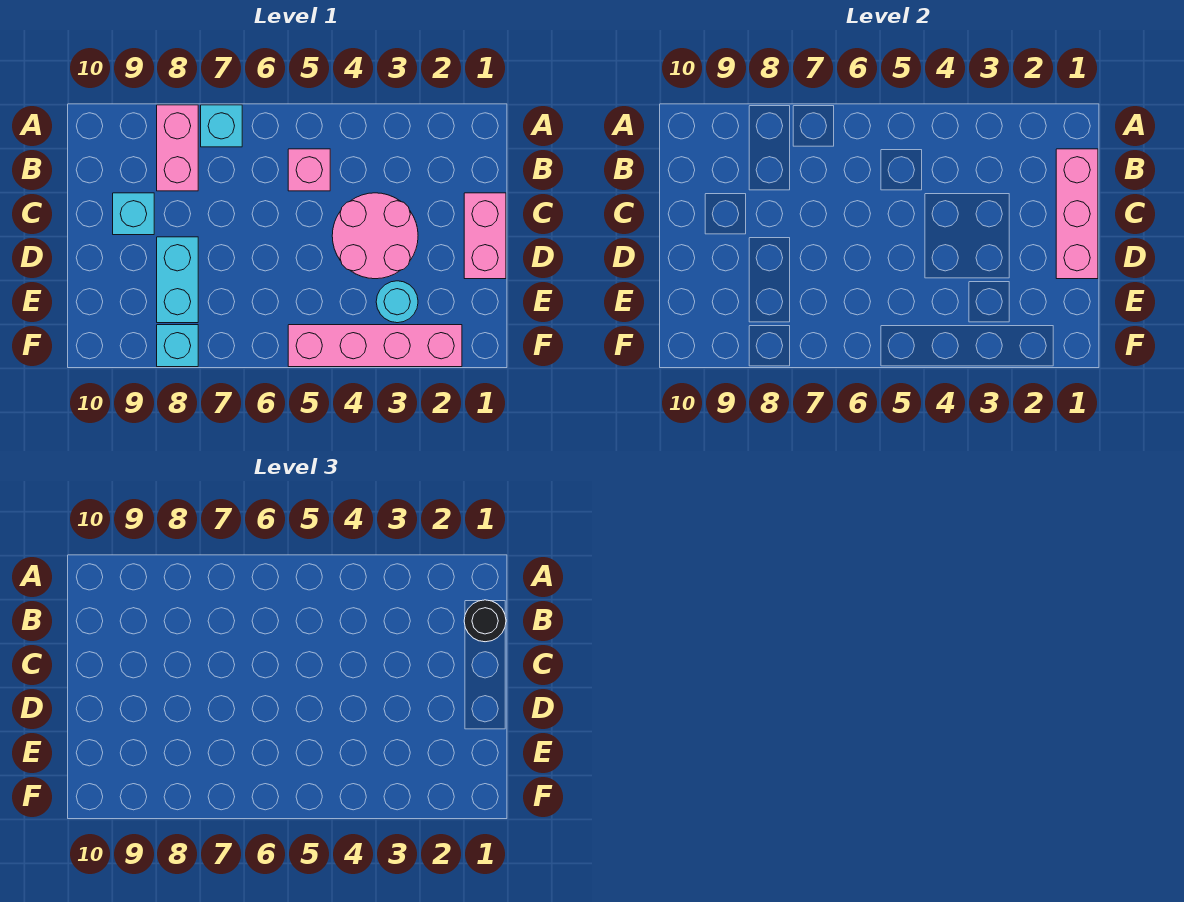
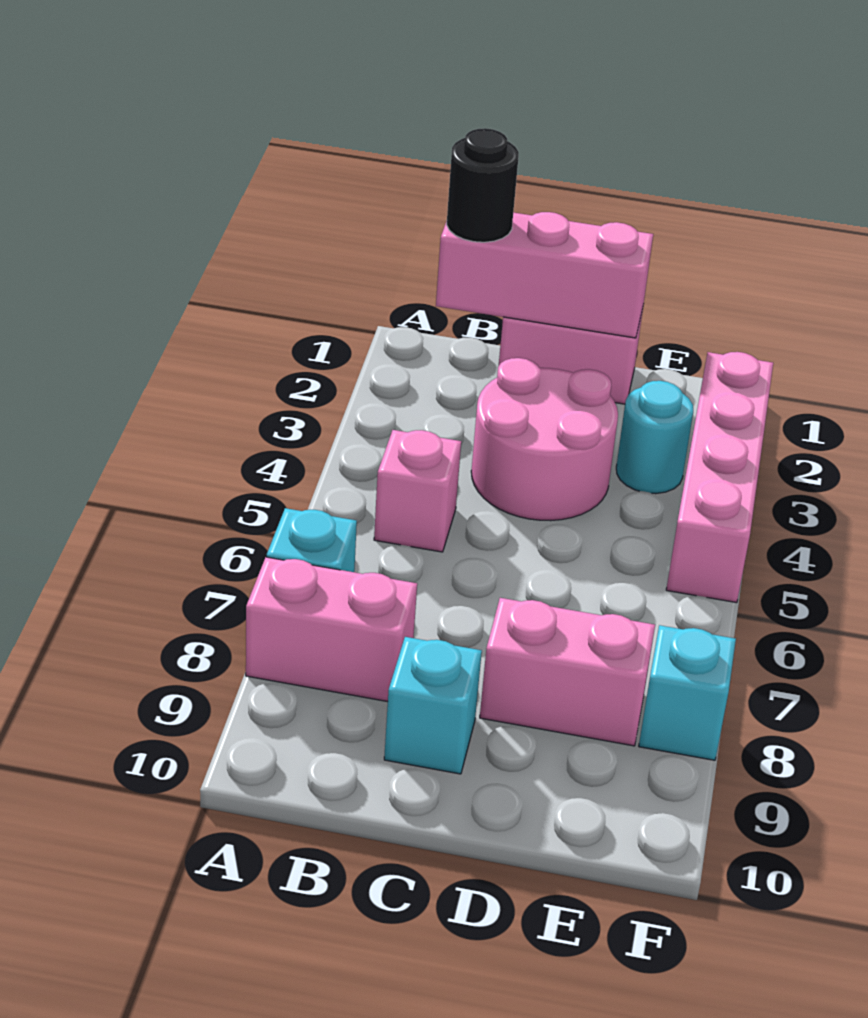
cyan brick D8:E8 level 1 -> pink brick D8:E8 level 1

